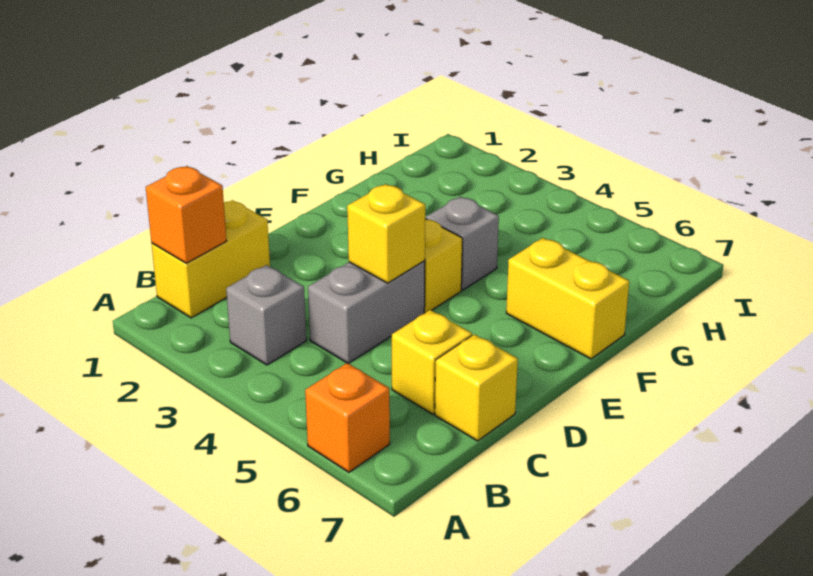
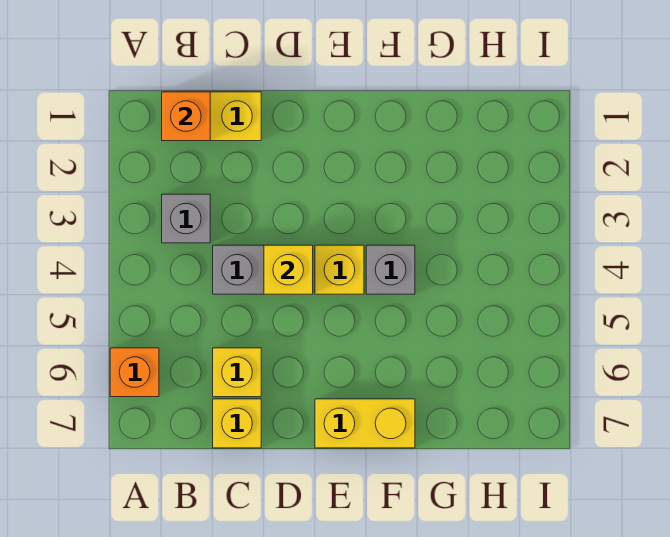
yellow brick F6:F7 level 1 -> yellow brick E7:F7 level 1

